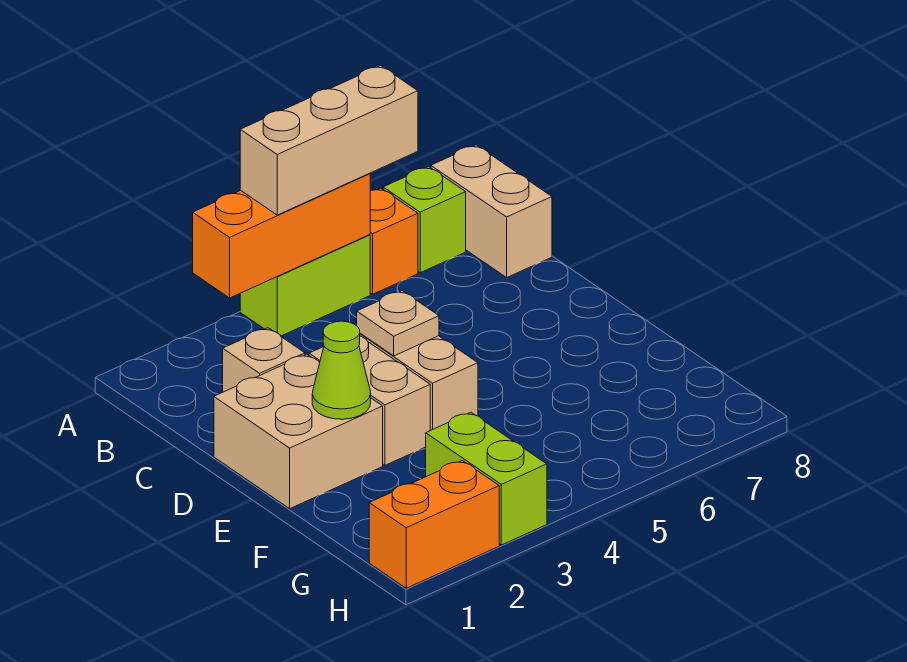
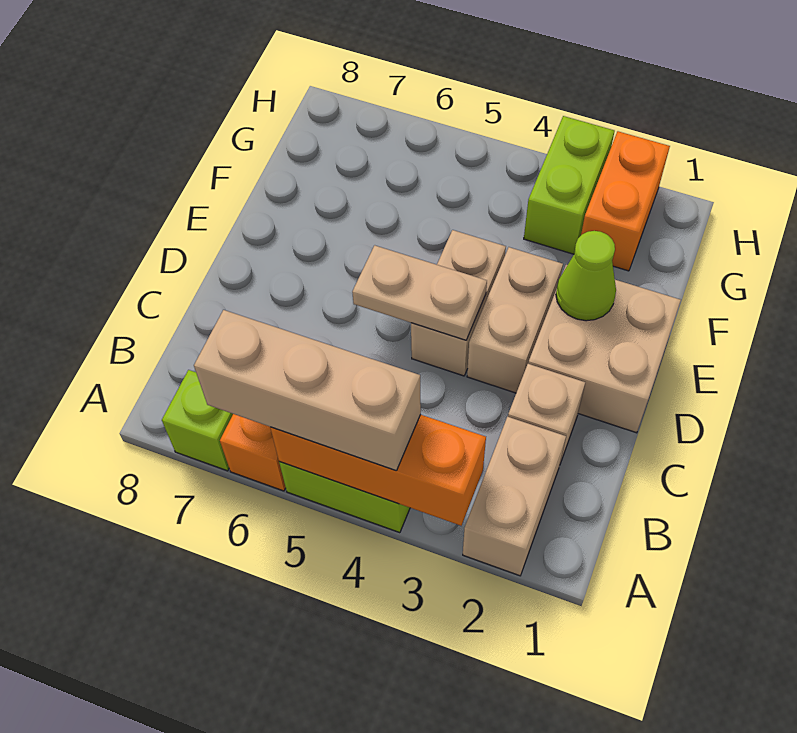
tan brick A8:B8 level 1 -> tan brick A2:B2 level 1
tan plate D4 level 2 -> tan plate D4:D5 level 2
orange brick H1:H2 level 1 -> orange brick G2:H2 level 1

